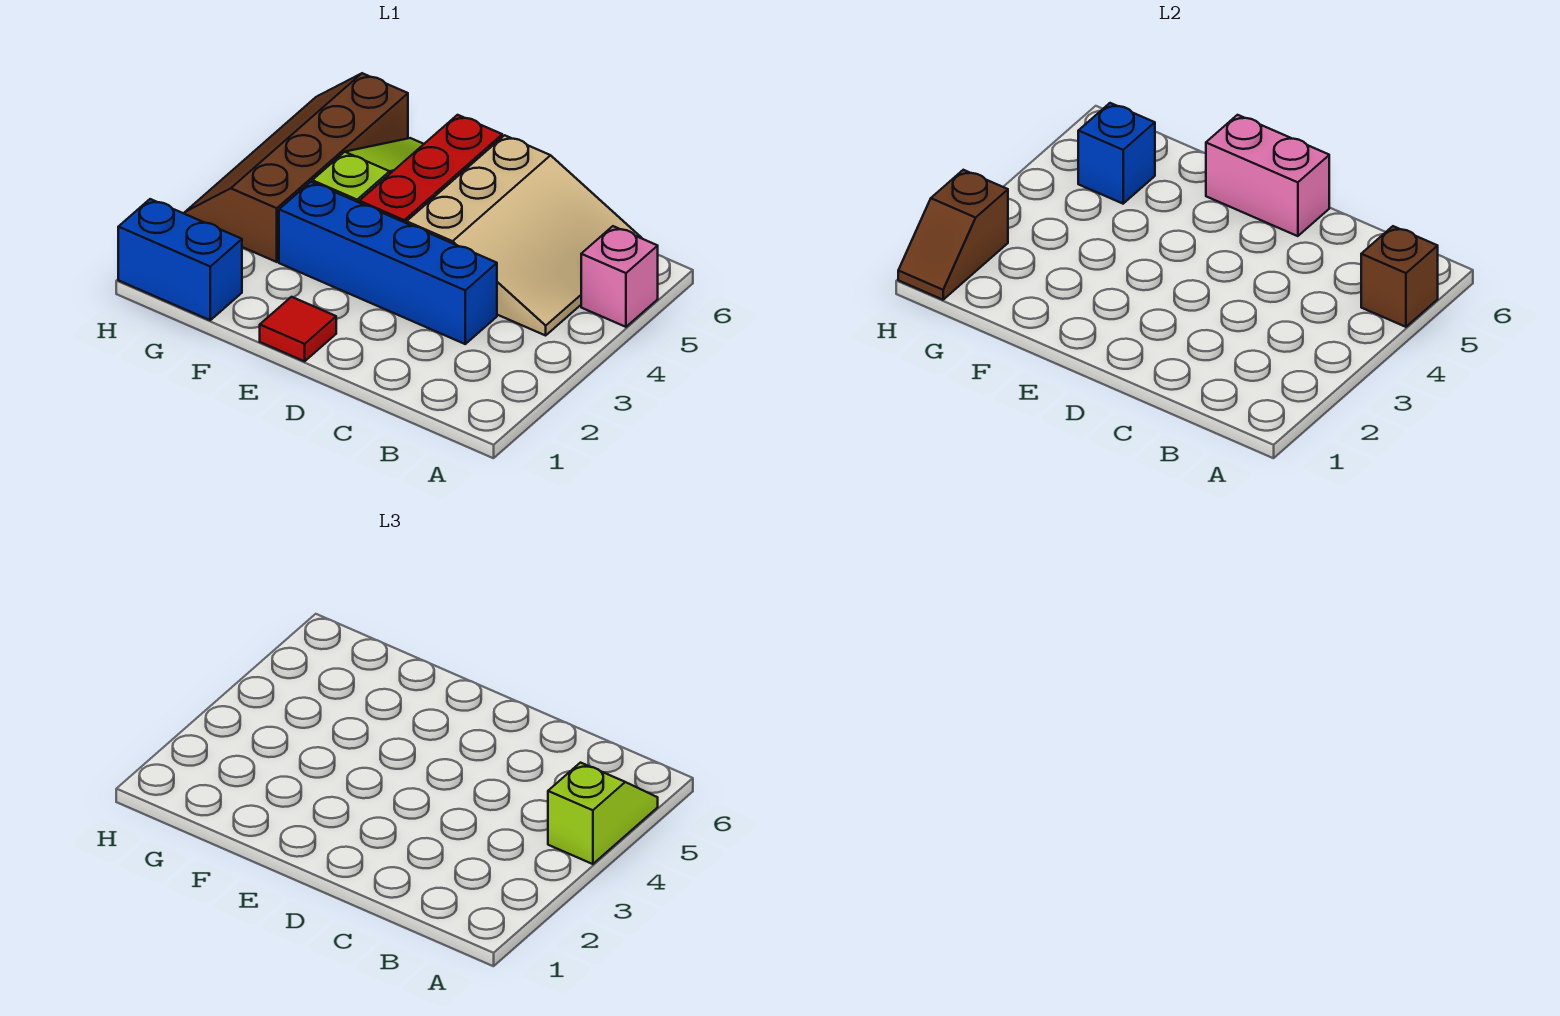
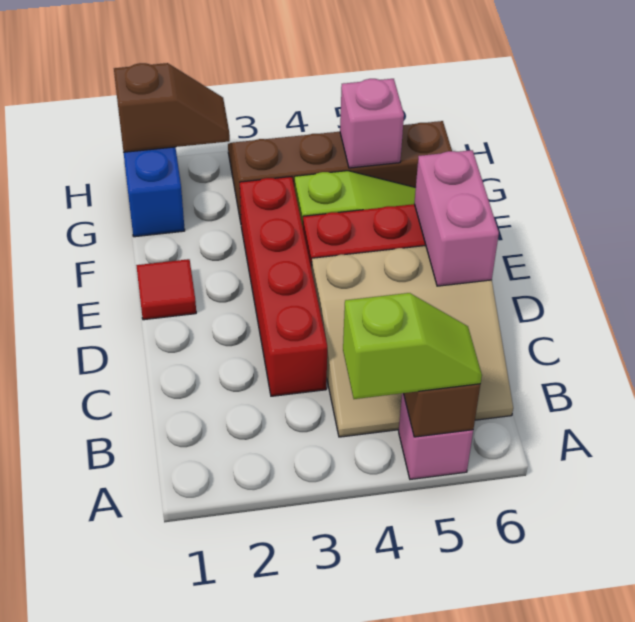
blue brick C3:F3 level 1 -> red brick C3:F3 level 1
blue brick G5 level 2 -> pink brick G5 level 2
brown slope H1:H2 level 2 top 2 -> brown slope H1:H2 level 2 top 1

